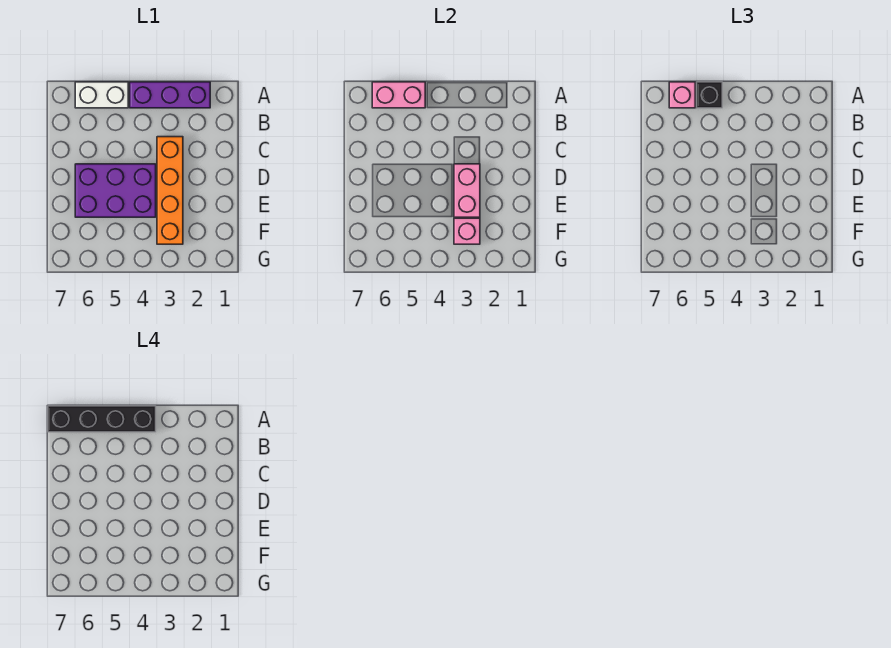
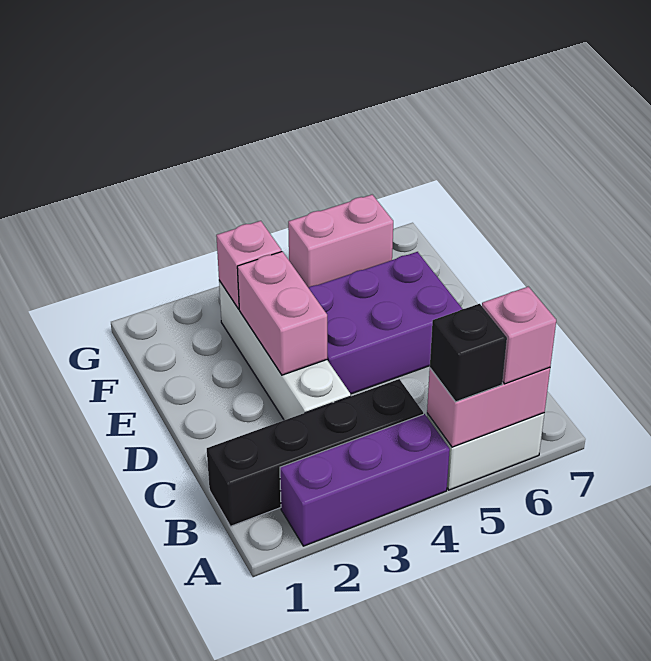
black brick A4:A7 level 4 -> black brick B1:B4 level 1
orange brick C3:F3 level 1 -> white brick C3:F3 level 1
none -> pink brick G5:G6 level 1

